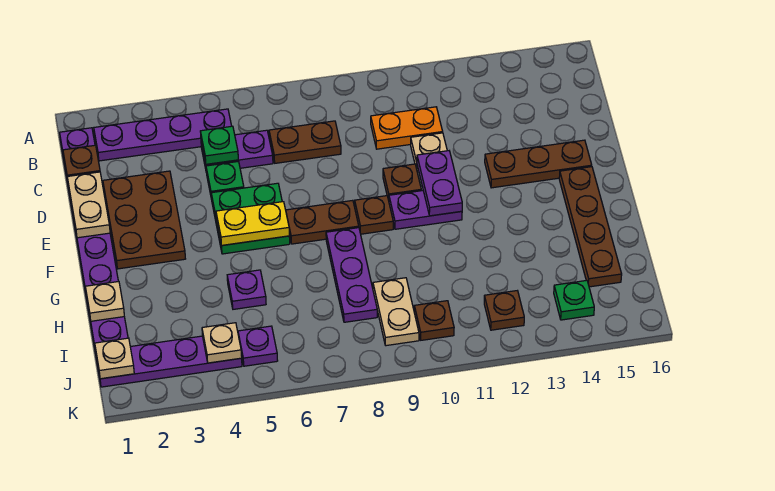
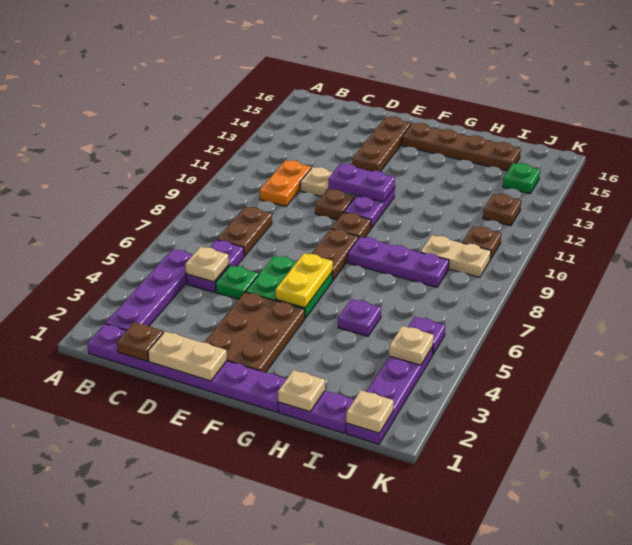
green plate C5 level 2 -> tan plate C5 level 2
brown plate D2:F3 level 1 -> brown plate E2:F4 level 1

